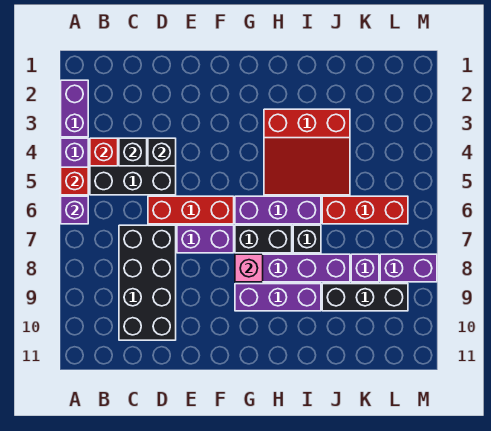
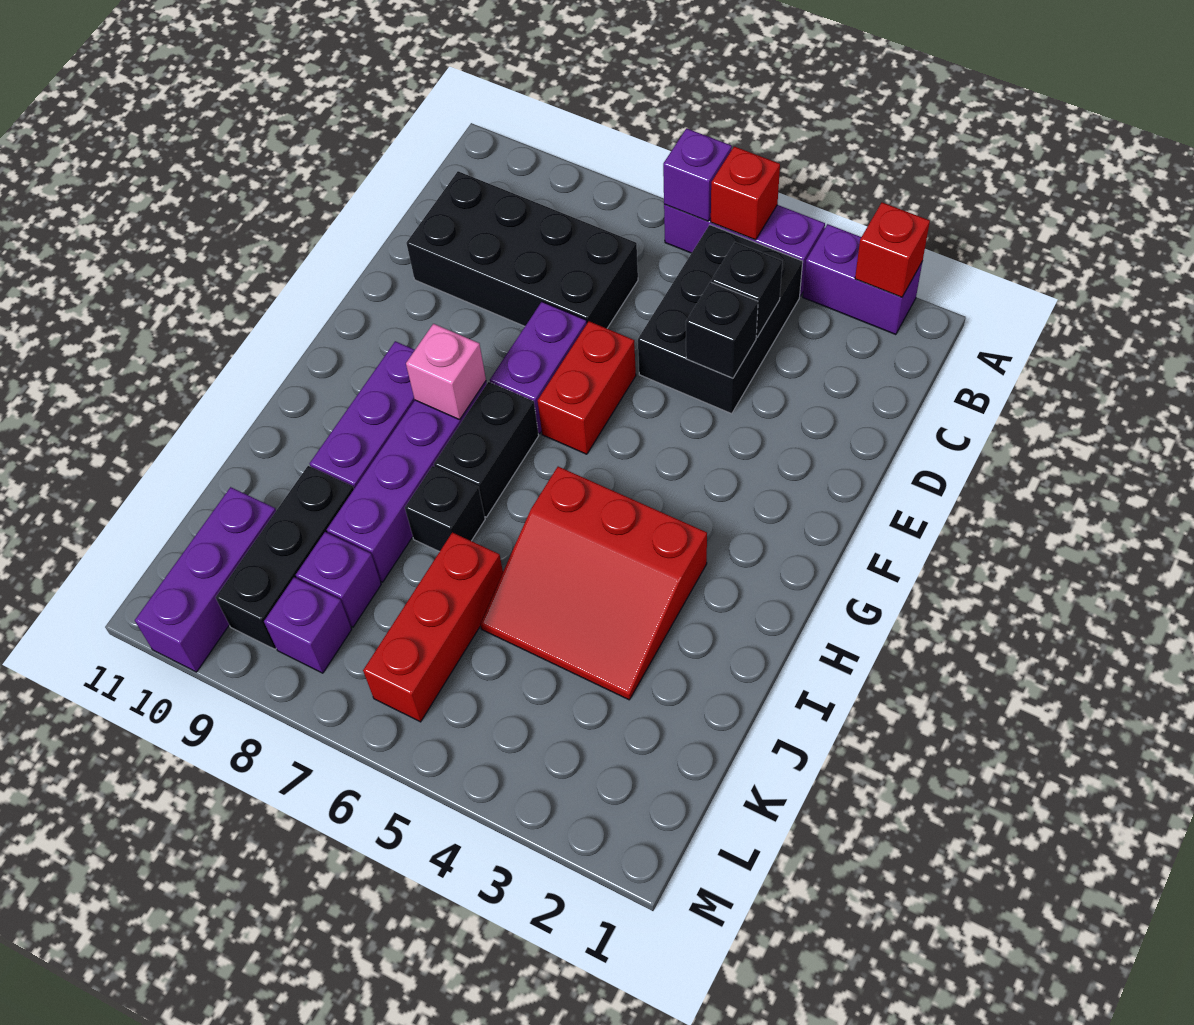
red brick B4 level 2 -> red brick A2 level 2
red brick D6:F6 level 1 -> red brick E6:F6 level 1
purple brick G6:I6 level 1 -> purple brick K10:M10 level 1
red slope H3:J5 level 1 top 3 -> red slope H3:J5 level 1 top H
purple brick L8:M8 level 1 -> purple brick L8 level 1

